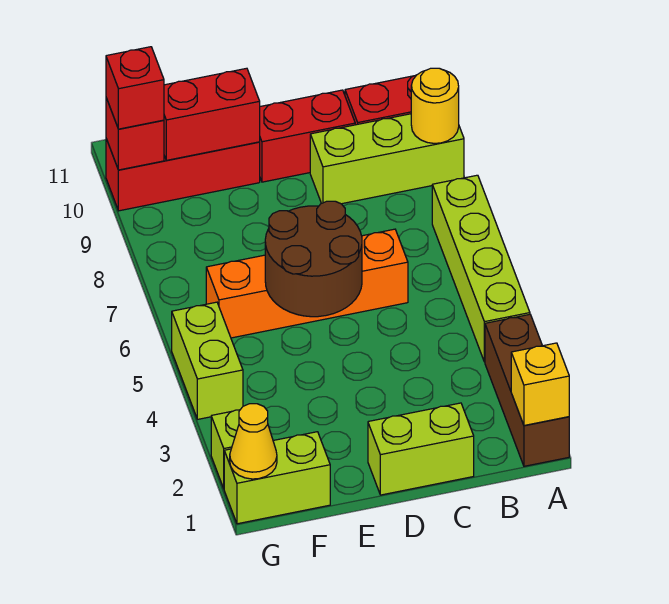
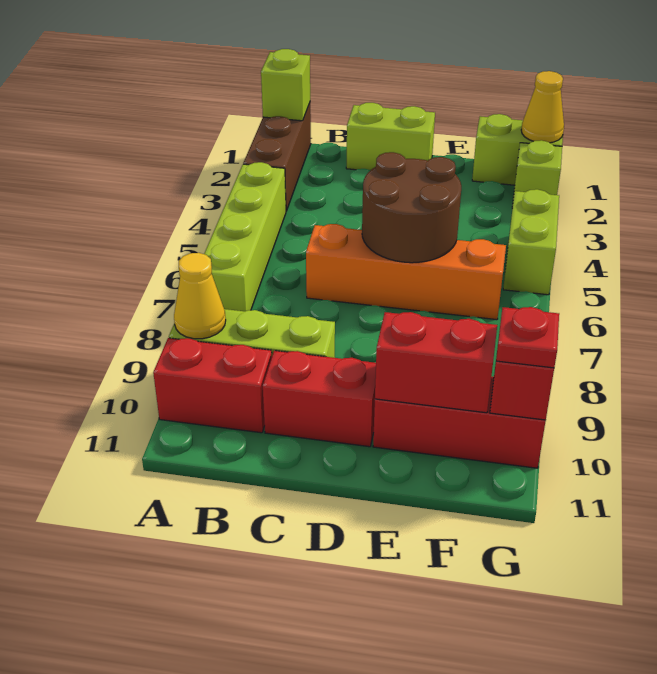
yellow brick A1 level 2 -> lime brick A1 level 2
yellow round brick A9 level 2 -> yellow cone A9 level 2
red brick G10 level 3 -> red plate G10 level 3

